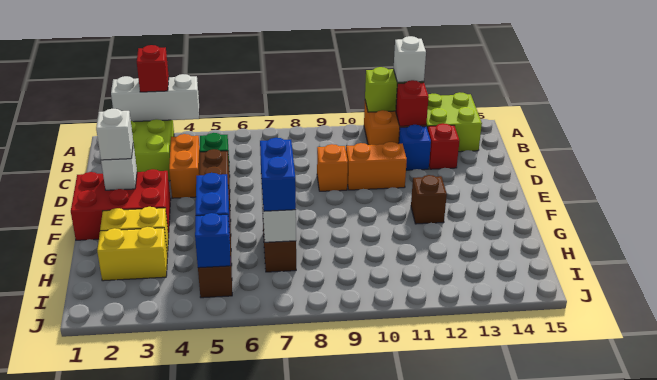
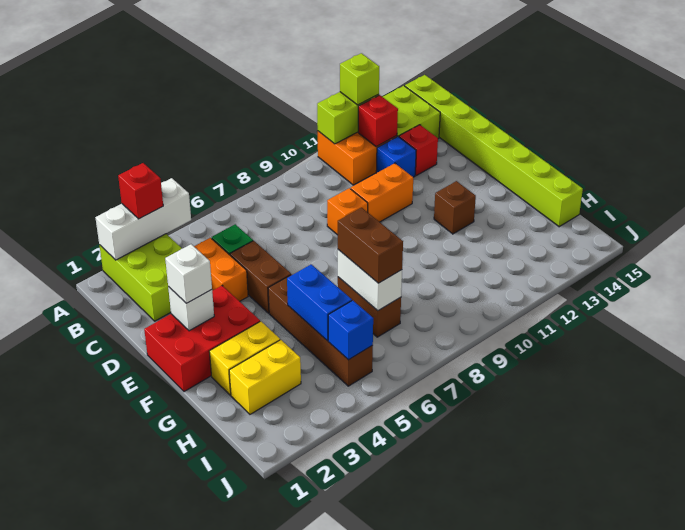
white brick A12 level 3 -> lime brick A12 level 3
none -> lime brick A15:H15 level 1
blue brick G7:H7 level 3 -> brown brick G7:H7 level 3

